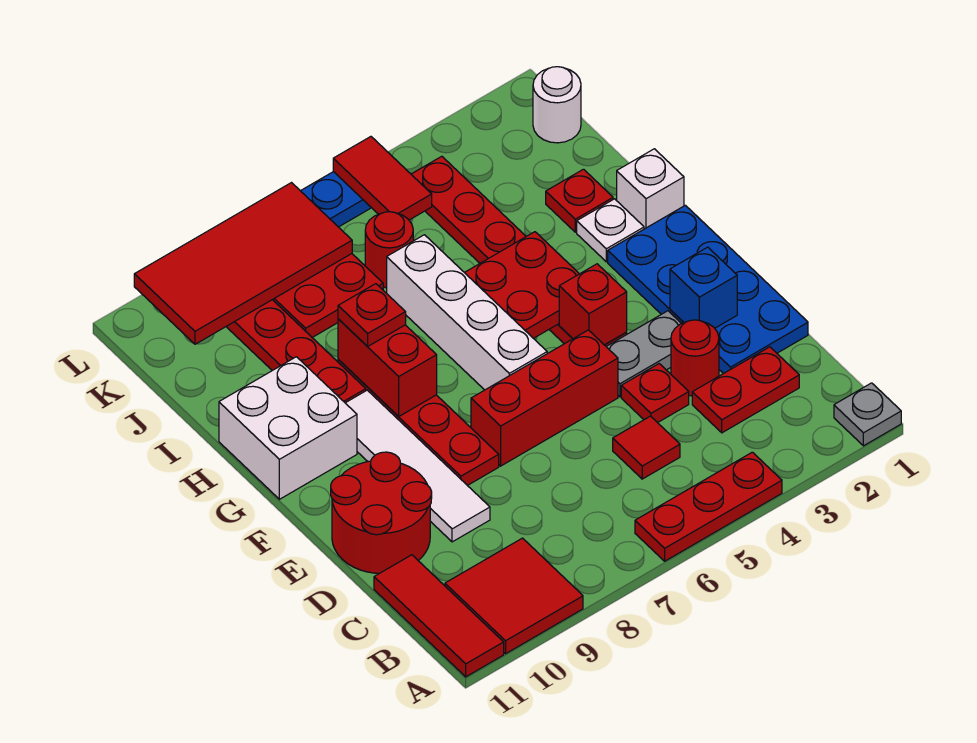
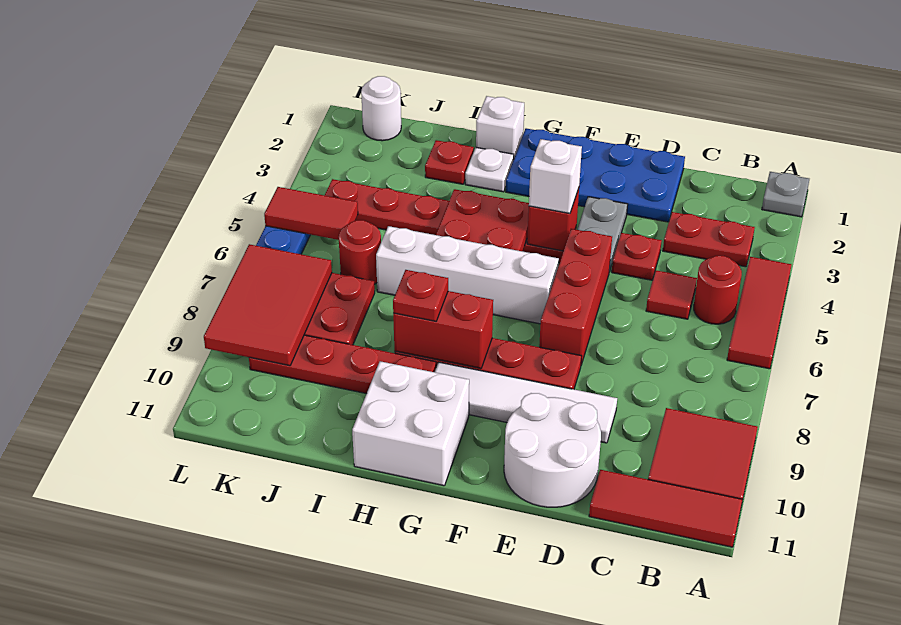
red plate A4:A6 level 1 -> red tile A4:A6 level 1
red plate C2:C3 level 1 -> red plate B3:C3 level 1
red round brick D3 level 1 -> red round brick B5 level 1
red round brick D10:E11 level 1 -> white round brick D10:E11 level 1
blue brick E2 level 2 -> none
none -> white brick F4 level 3
red tile K7:L10 level 2 -> red tile K7:L9 level 2

